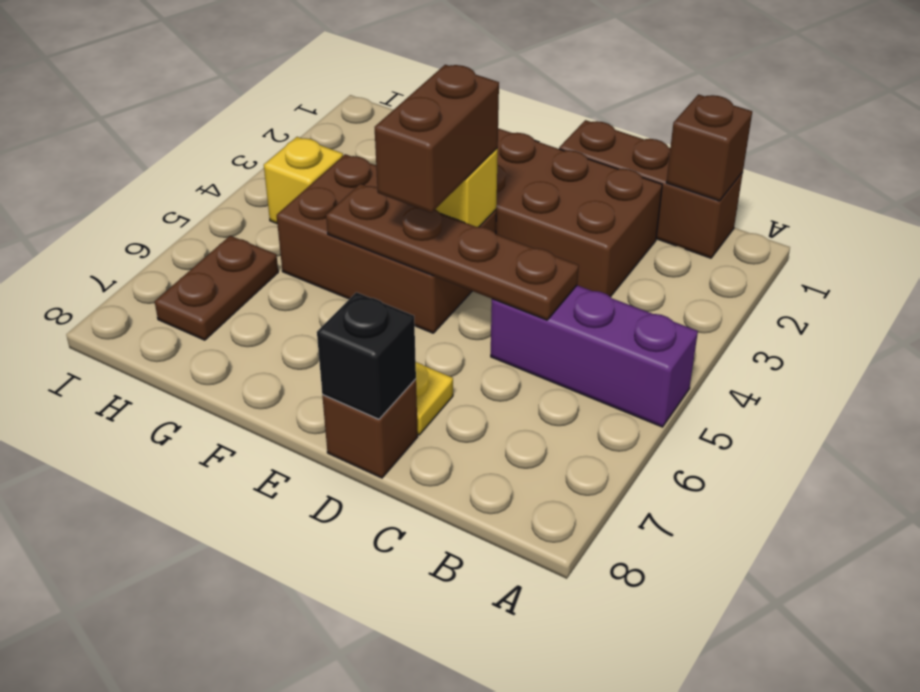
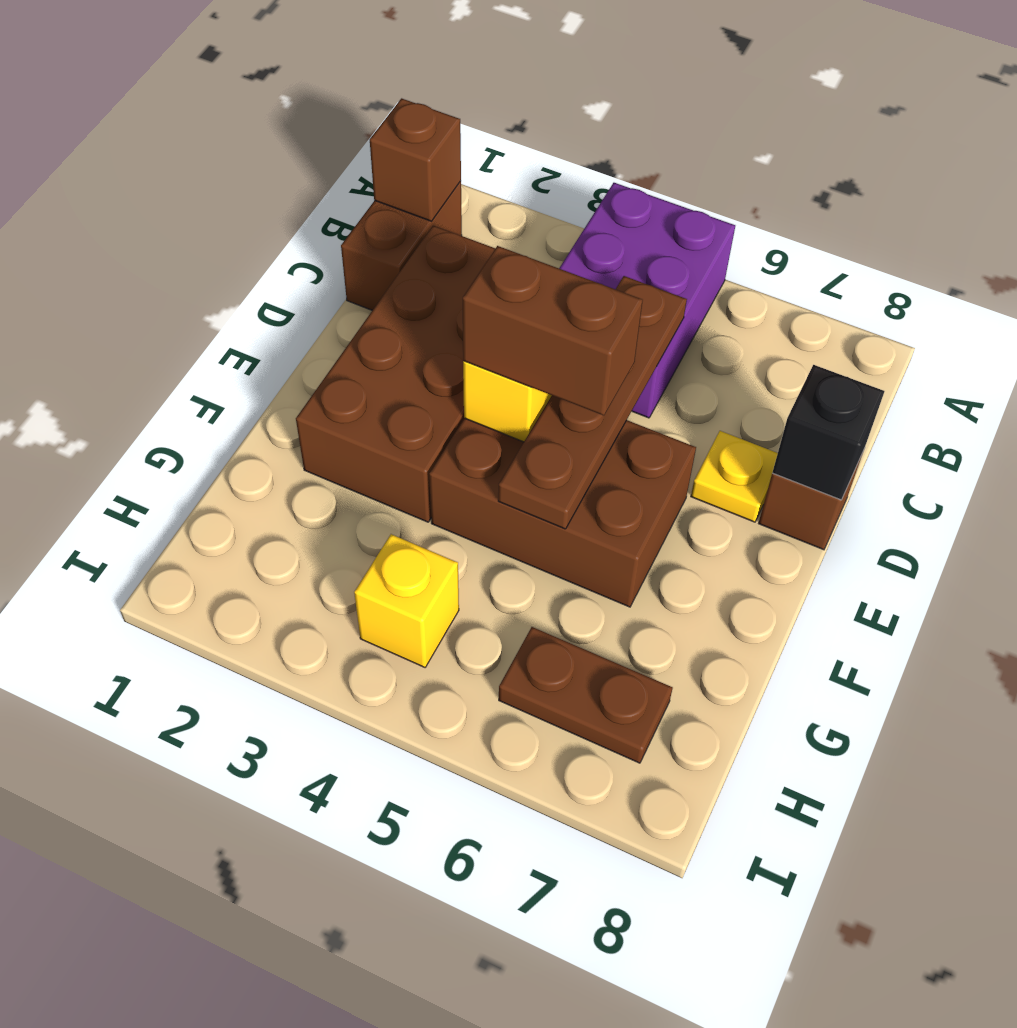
purple brick A5:C5 level 1 -> purple brick A4:C5 level 1
brown brick B1:D1 level 1 -> brown brick B1:C1 level 1
brown brick E4:G5 level 1 -> brown brick E4:F6 level 1

